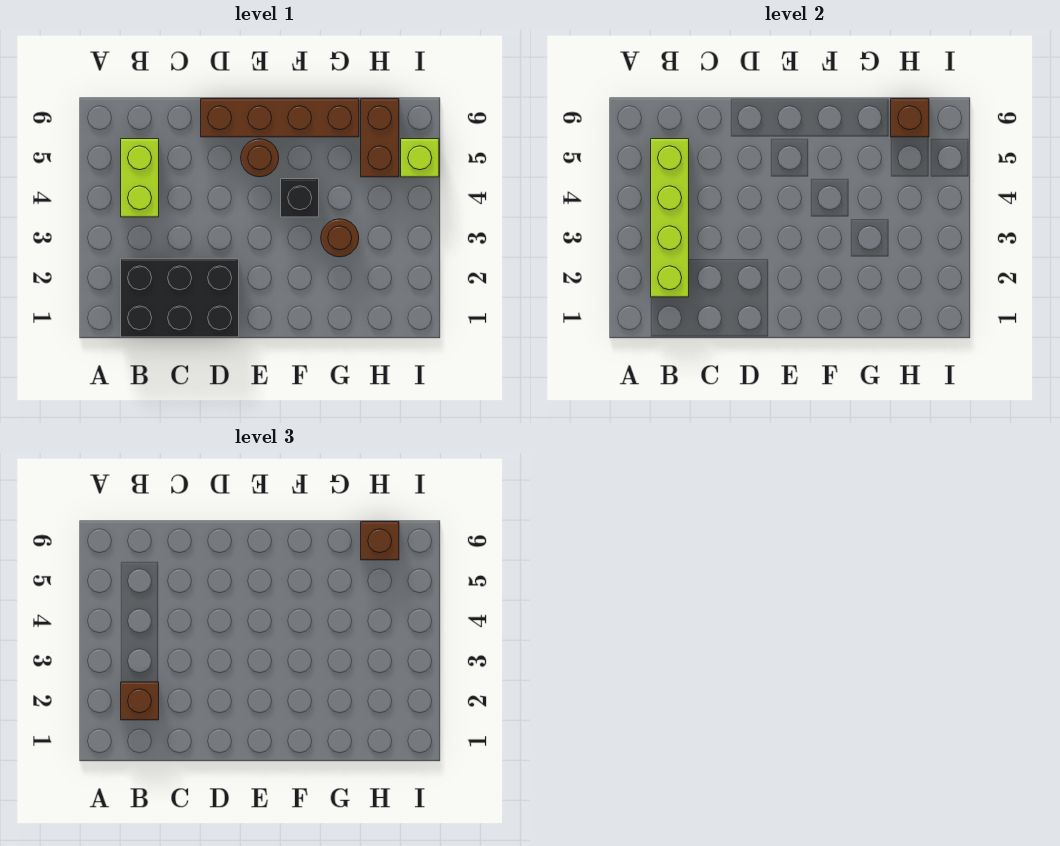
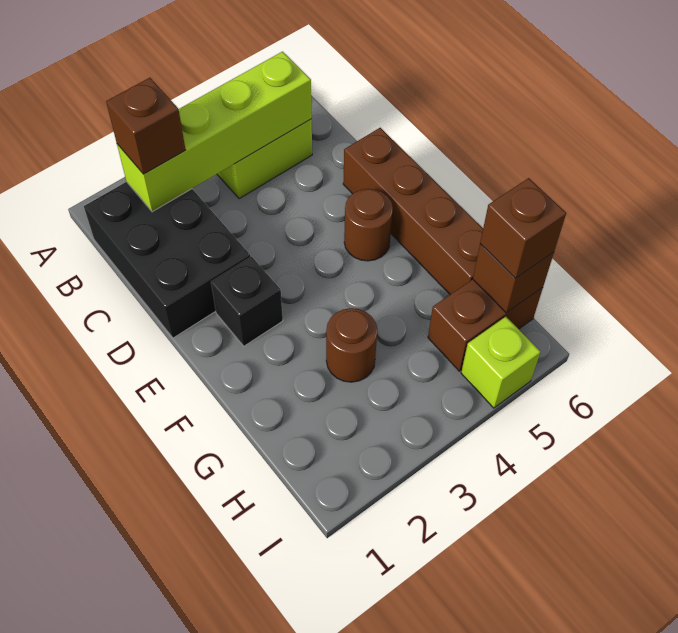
black brick F4 level 1 -> black brick E2 level 1

